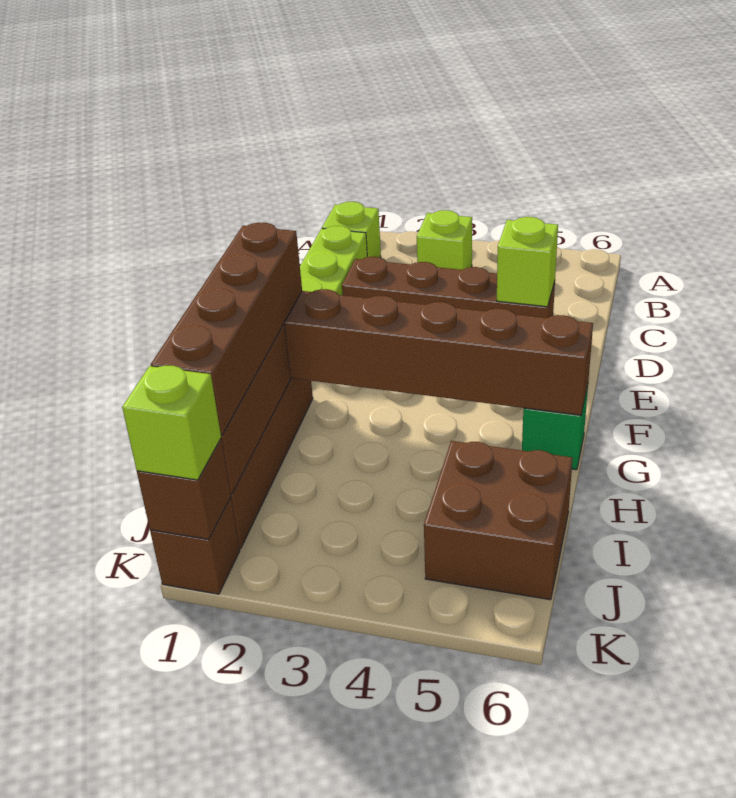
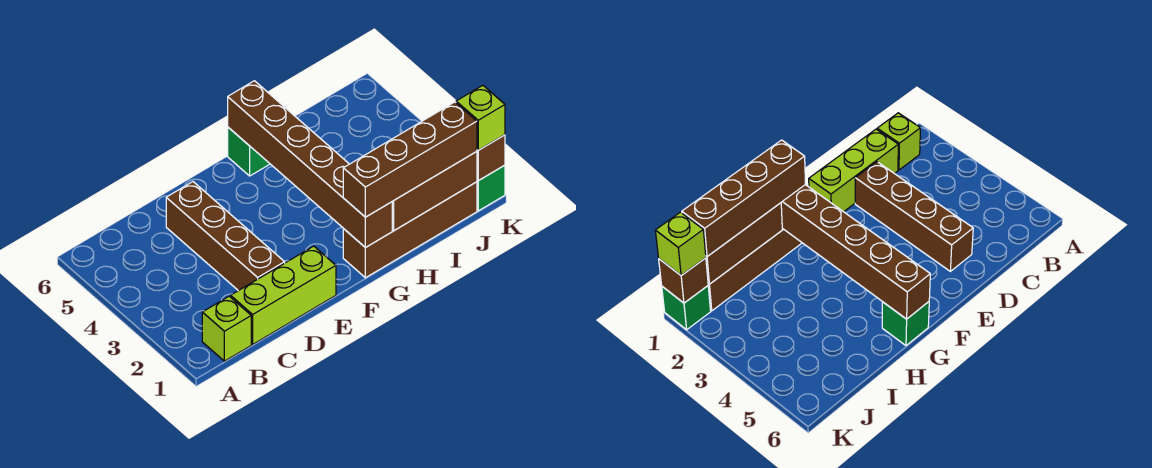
lime brick B3 level 1 -> none
lime brick D5 level 2 -> none
brown brick I5:J6 level 1 -> none
brown brick K1 level 1 -> green brick K1 level 1

